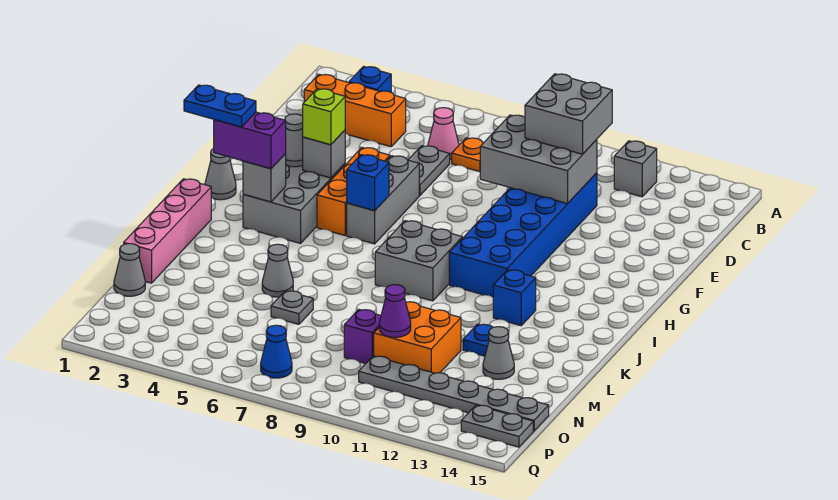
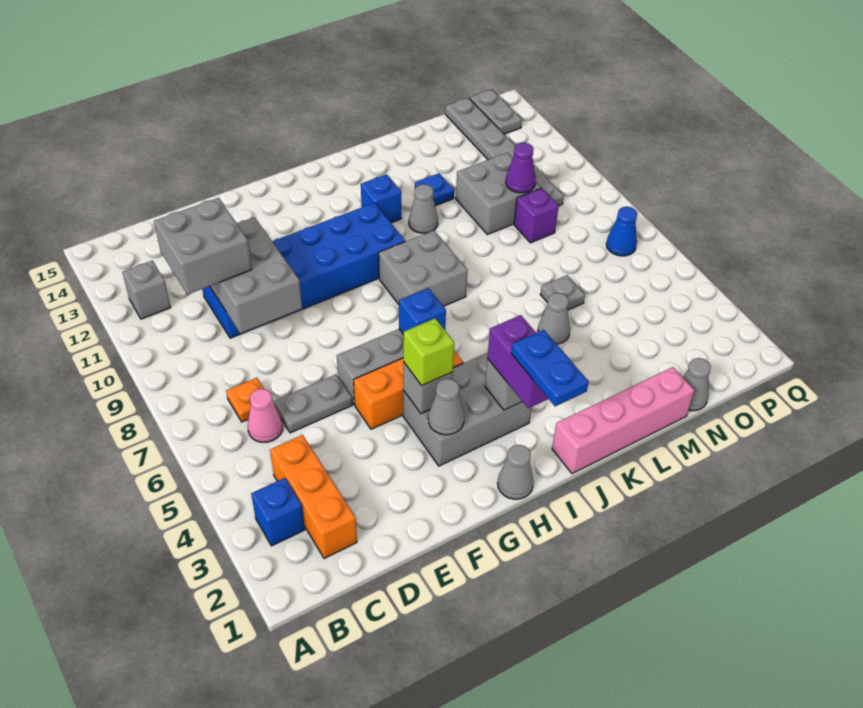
orange brick M10:N11 level 1 -> grey brick M10:N11 level 1
grey cone M13 level 1 -> grey cone K11 level 1

